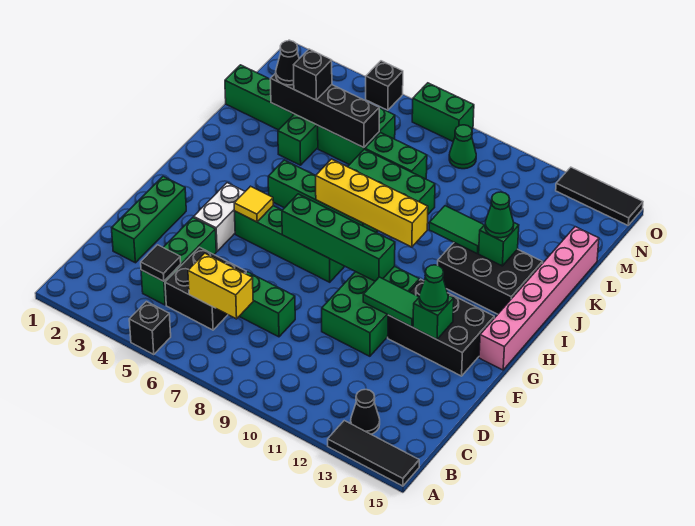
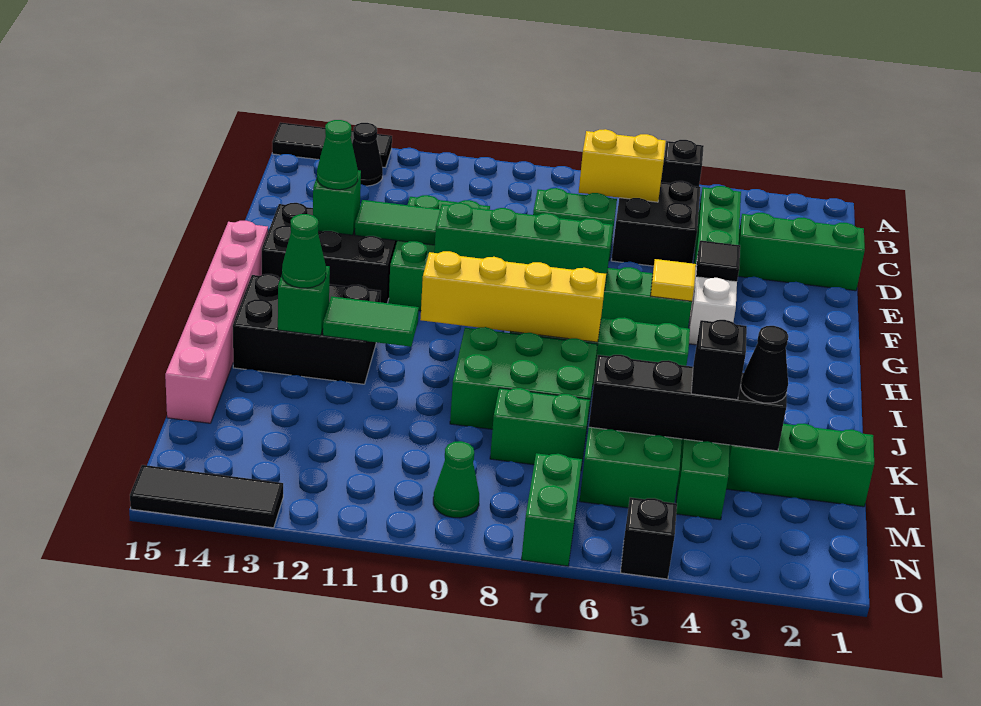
black tile C4 level 2 -> black tile F4 level 2
green brick D2:F2 level 1 -> green brick D1:D3 level 1
green brick O7:O8 level 1 -> green brick N7:O7 level 1

